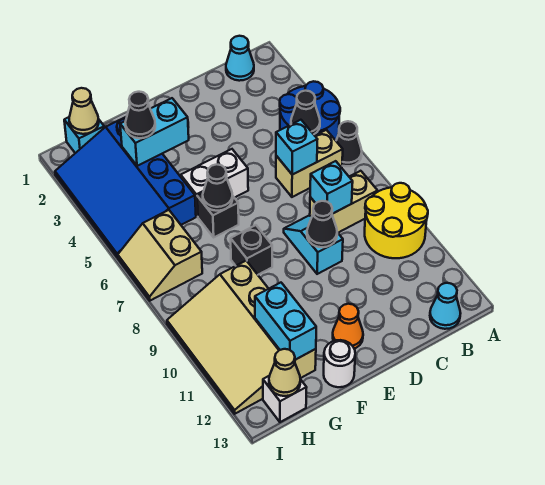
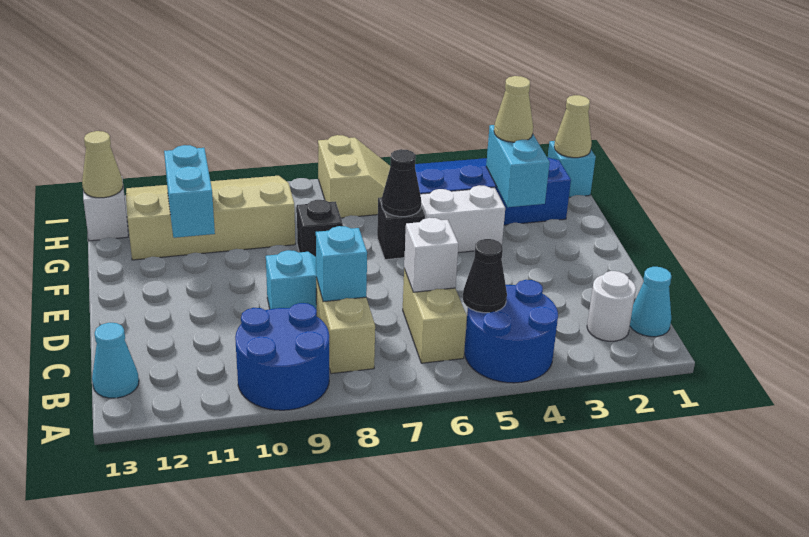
black cone A6 level 1 -> none
yellow round brick A9:B10 level 1 -> blue round brick A9:B10 level 1
cyan brick C6 level 2 -> white brick C6 level 2
black cone D9 level 2 -> none
white brick E5:F5 level 1 -> white brick F4:F5 level 1
orange cone E12 level 1 -> none
white round brick F13 level 1 -> white round brick B2 level 1
black cone G3 level 3 -> tan cone G3 level 3
cyan brick G11:G12 level 2 -> cyan brick F11:G11 level 2
tan slope H6:I7 level 1 top H -> tan slope H6:I7 level 1 top 7

